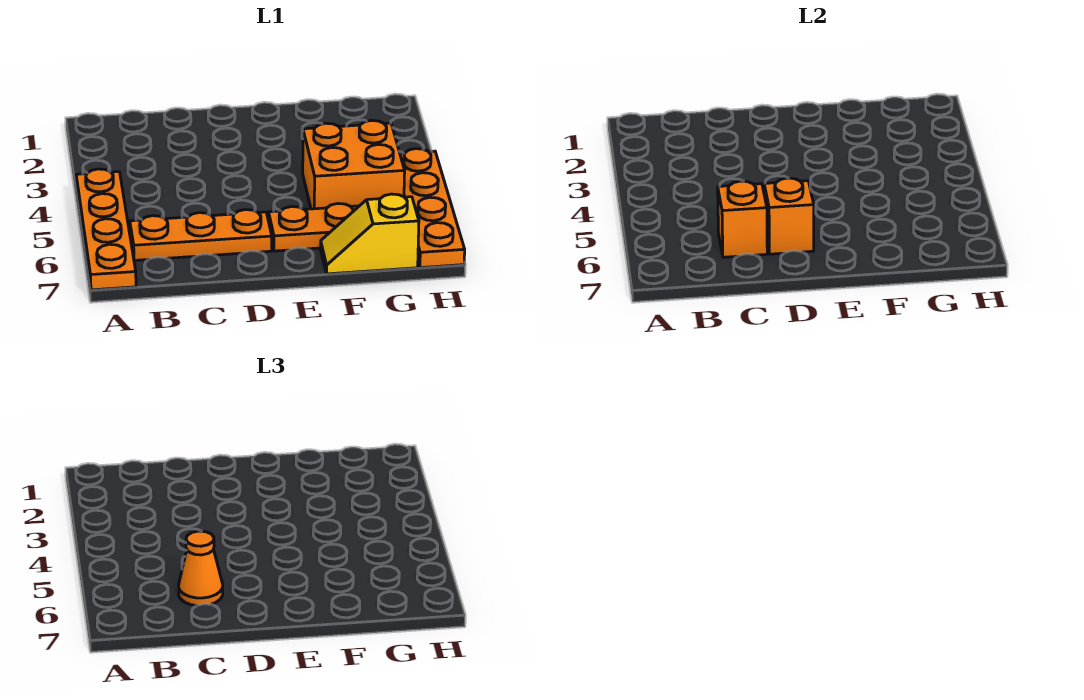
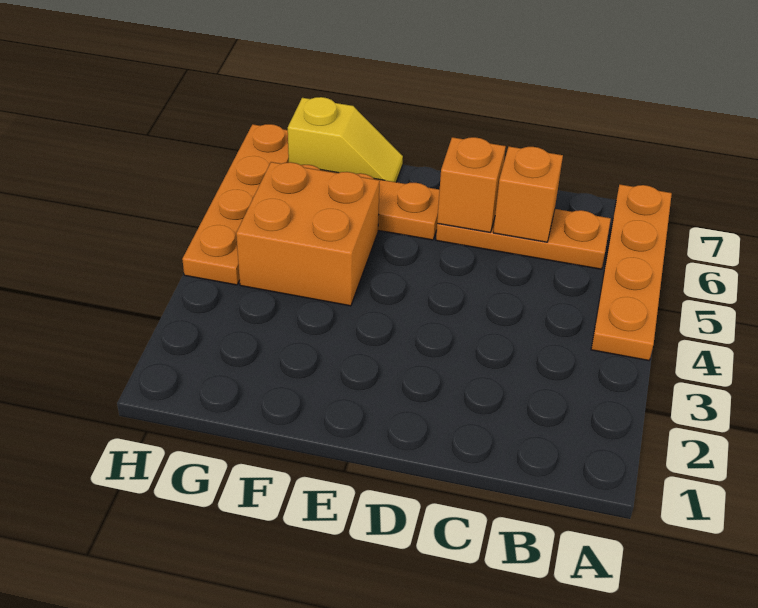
orange cone C6 level 3 -> none

